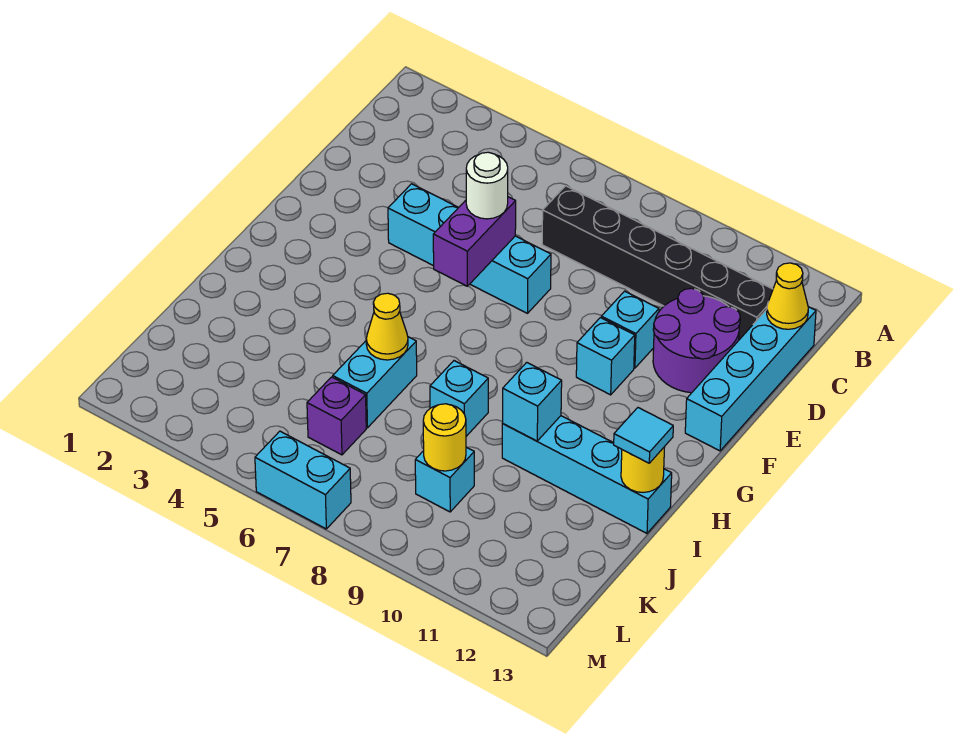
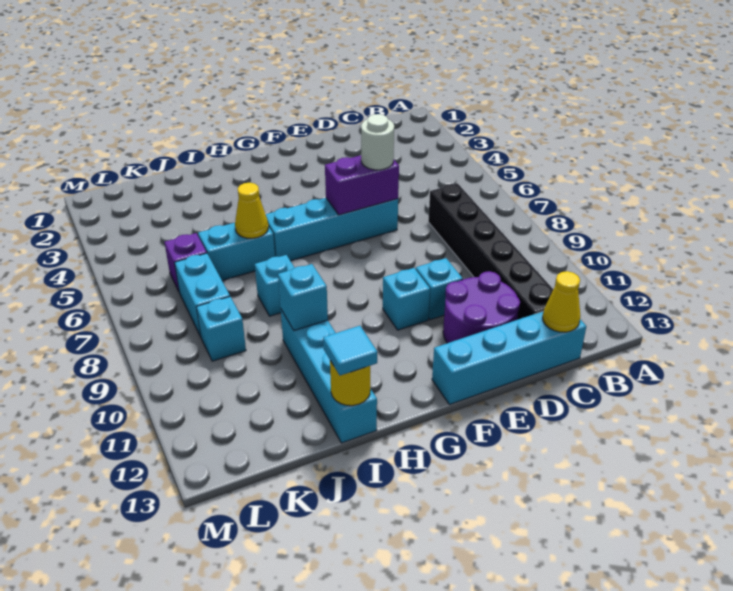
cyan brick E4:E7 level 1 -> cyan brick E6:H6 level 1
yellow round brick K9 level 2 -> none
cyan brick M6:M7 level 1 -> cyan brick K7:K8 level 1

